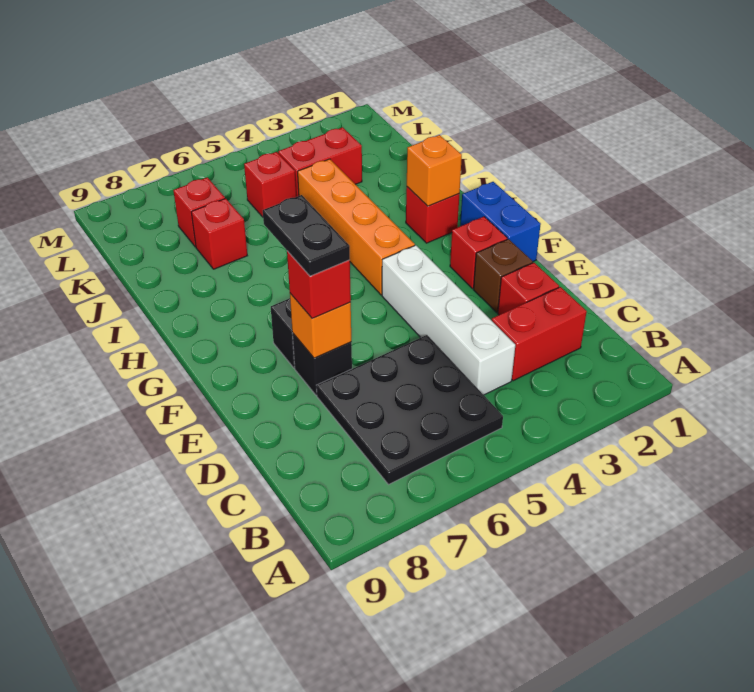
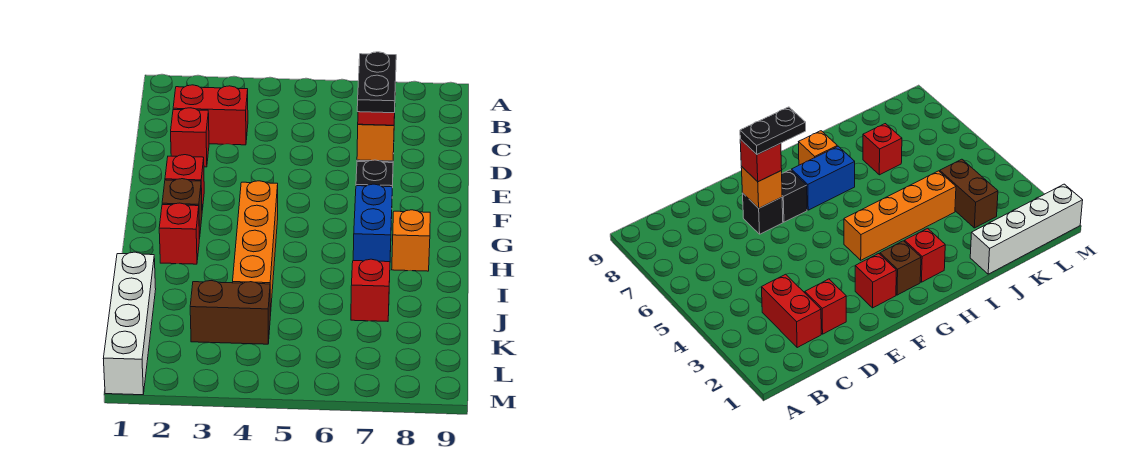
black plate B5:D7 level 1 -> none
white brick C4:F4 level 1 -> white brick J1:M1 level 1
brown brick E2 level 1 -> brown brick G2 level 1
blue brick F1:G1 level 1 -> blue brick G7:H7 level 1
orange brick H2 level 2 -> orange brick H8 level 1
red brick K3:K4 level 1 -> brown brick K3:K4 level 1
red brick K5 level 1 -> none
red brick K7 level 1 -> none

